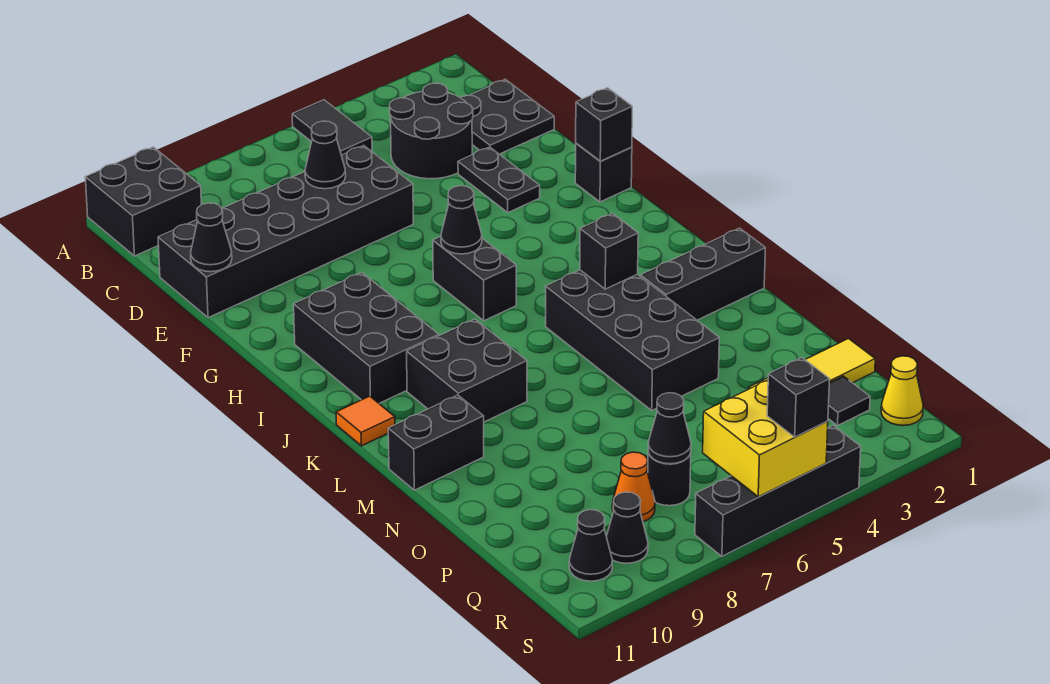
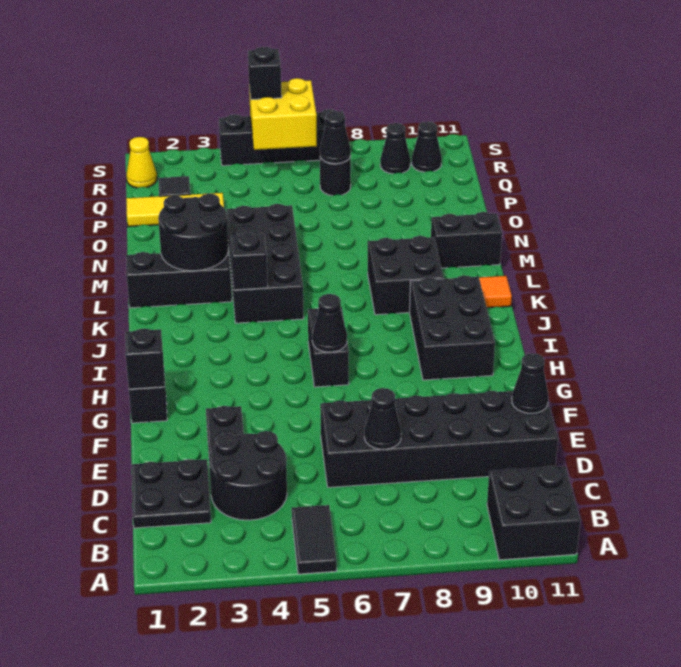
none -> black round brick L2:M3 level 2
orange cone Q8 level 1 -> none

